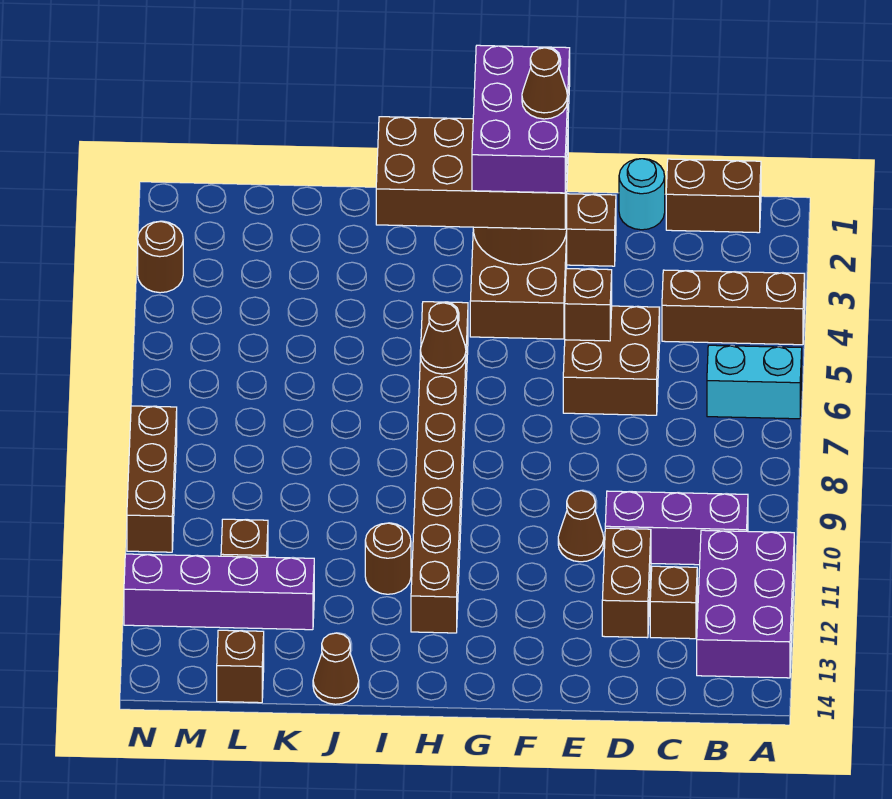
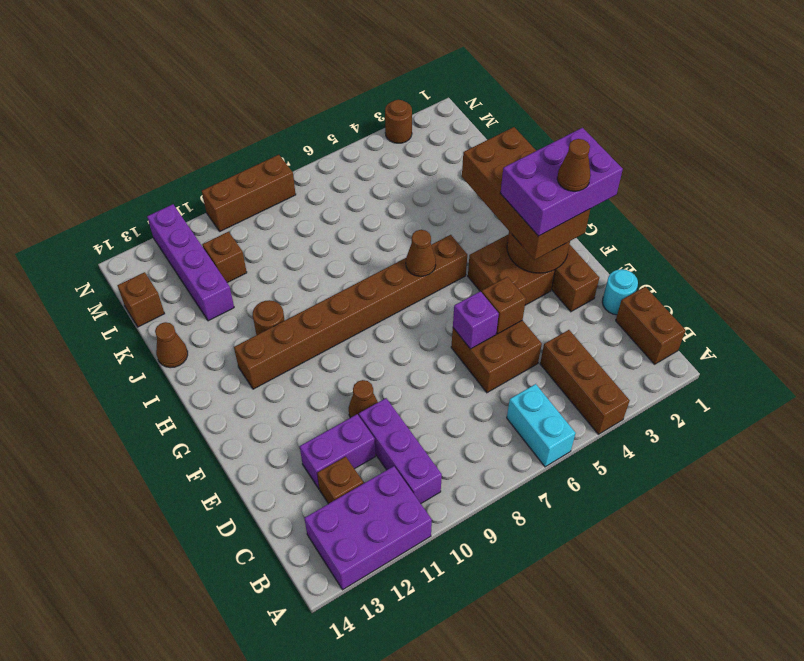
brown brick D11:D12 level 1 -> purple brick D11:D12 level 1
none -> purple brick E6 level 2

